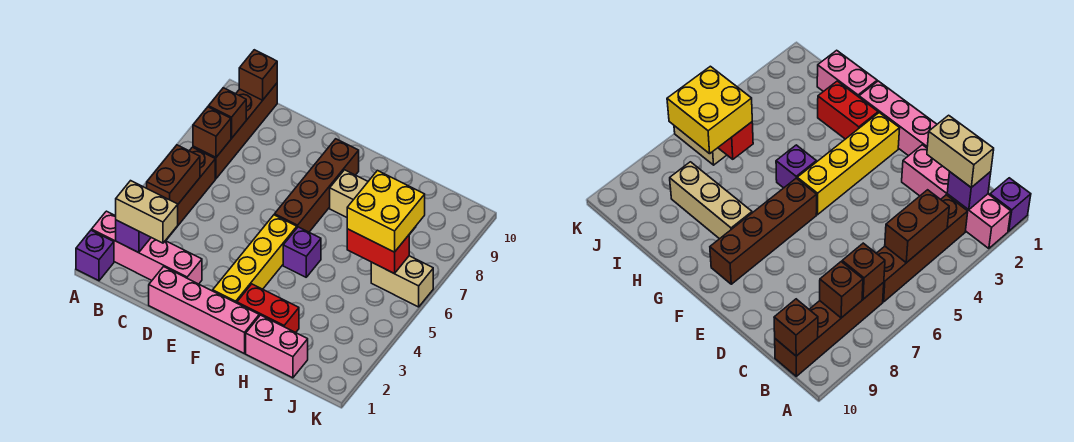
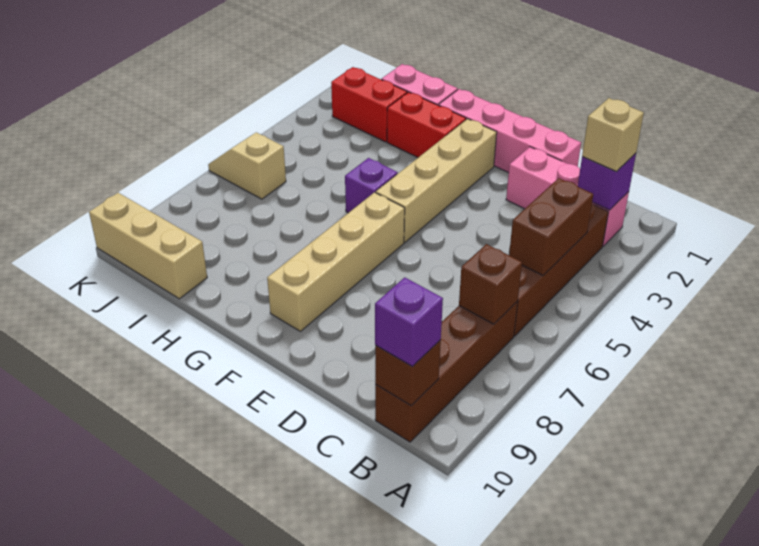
purple brick A1 level 1 -> purple brick B10 level 3
pink brick A2:D2 level 1 -> pink brick B2:D2 level 1
tan brick B2:C2 level 3 -> tan brick B2 level 3
brown brick B8 level 2 -> none
yellow brick F2:F5 level 1 -> tan brick F2:F5 level 1
brown brick F6:F9 level 1 -> tan brick F6:F9 level 1
tan brick G8:I8 level 1 -> tan brick I10:K10 level 1
red brick I6:J6 level 2 -> red brick I2:J2 level 1
yellow brick I6:J7 level 3 -> none
tan brick J6:K6 level 1 -> tan slope J6:K6 level 1 top J

